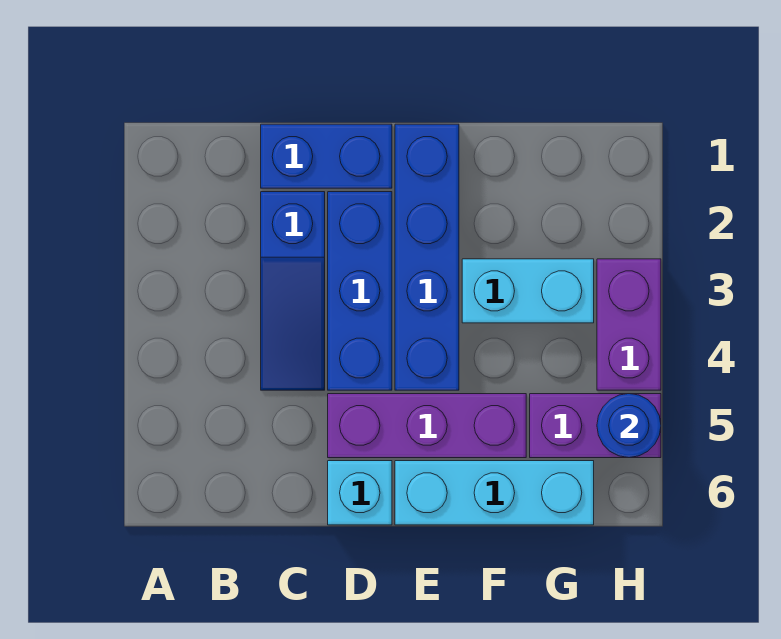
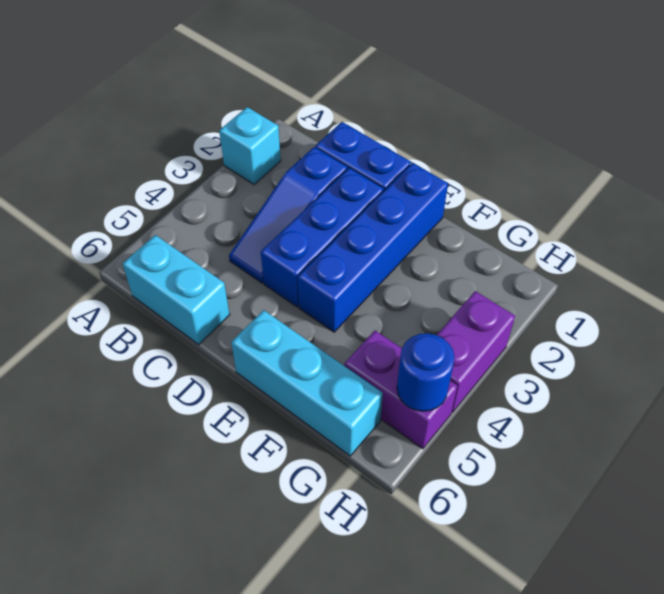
purple brick D5:F5 level 1 -> none
cyan brick D6 level 1 -> cyan brick A2 level 1
cyan brick F3:G3 level 1 -> cyan brick B6:C6 level 1

